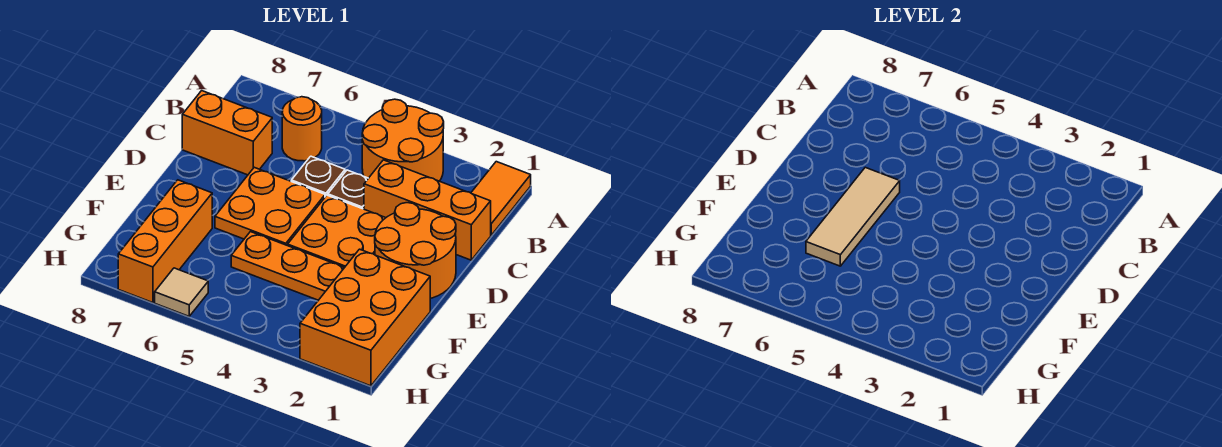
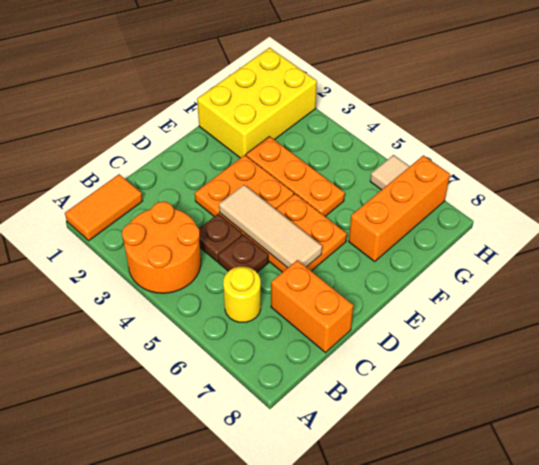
orange round brick B6 level 1 -> yellow round brick B6 level 1
orange brick C1:C3 level 1 -> none
orange round brick D1:E2 level 1 -> none
tan tile D6:F6 level 2 -> tan tile D4:D6 level 2
orange brick F1:H2 level 1 -> yellow brick F1:H2 level 1

